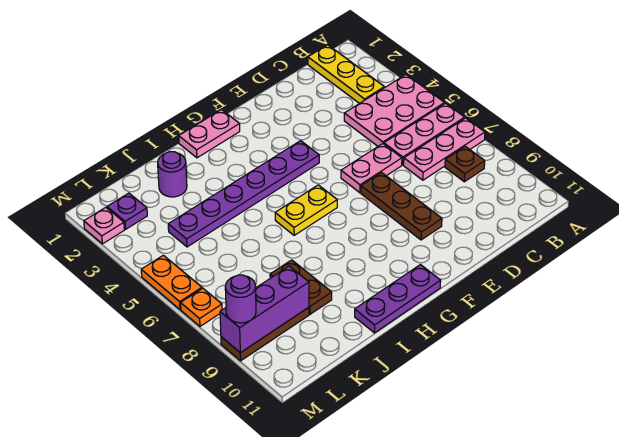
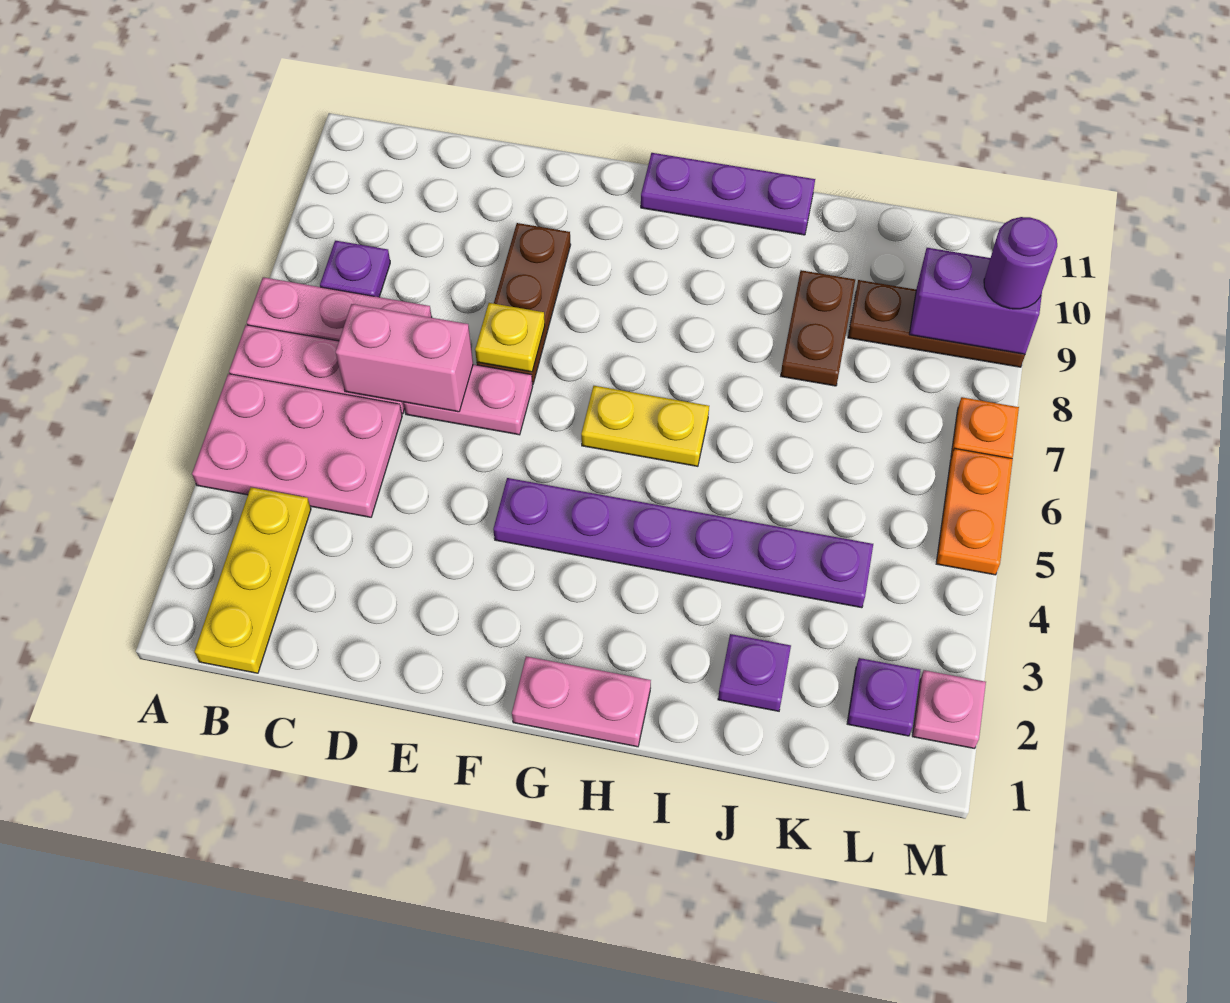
brown plate B8 level 1 -> purple plate B8 level 1
none -> pink brick C6:D6 level 2
none -> yellow plate E7 level 2
purple round brick J2 level 1 -> purple plate J2 level 1
purple brick K9:M9 level 2 -> purple brick L9:M9 level 2

